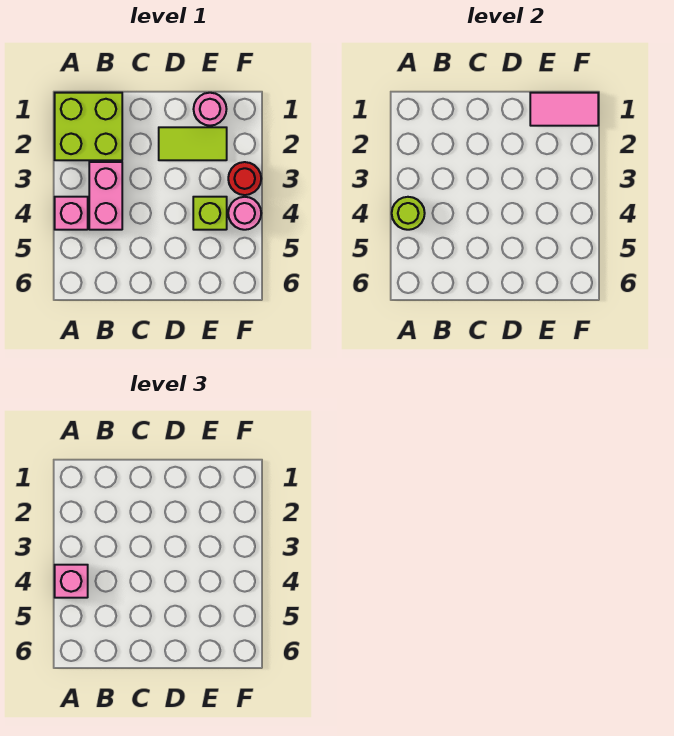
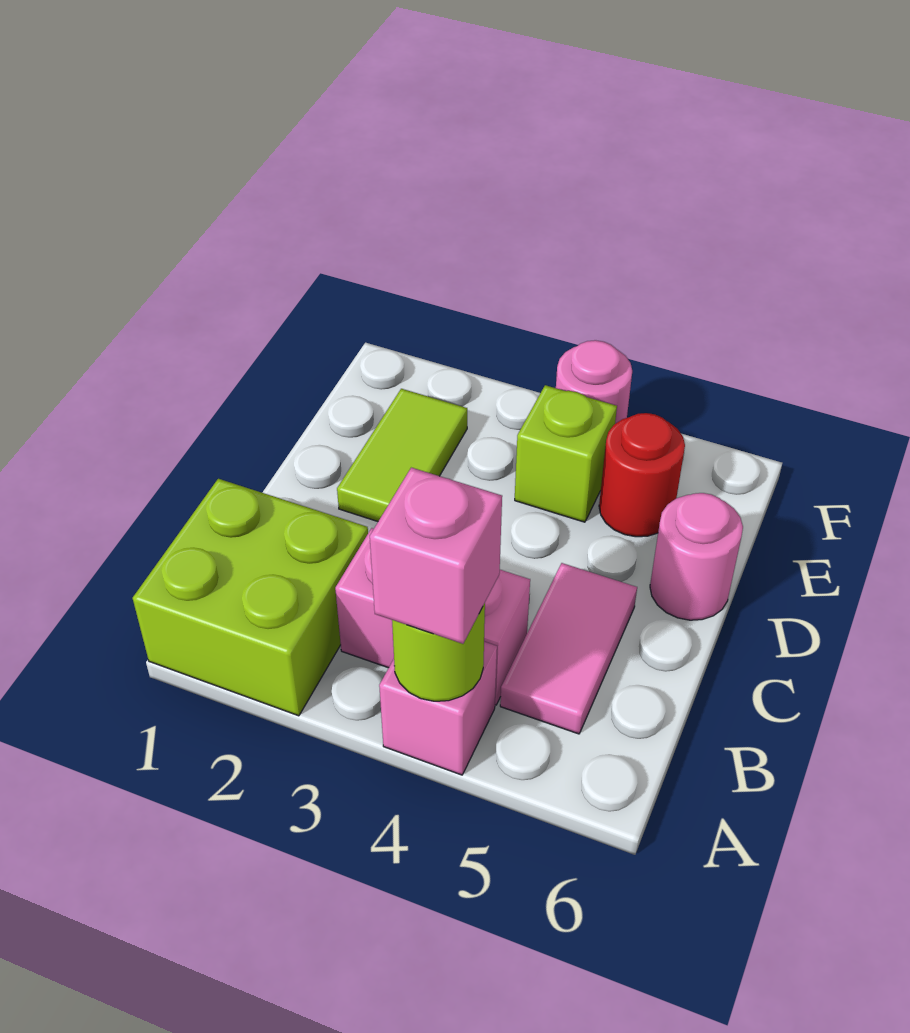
pink round brick E1 level 1 -> pink round brick D6 level 1
pink tile E1:F1 level 2 -> pink tile B5:C5 level 1
red round brick F3 level 1 -> red round brick E5 level 1

